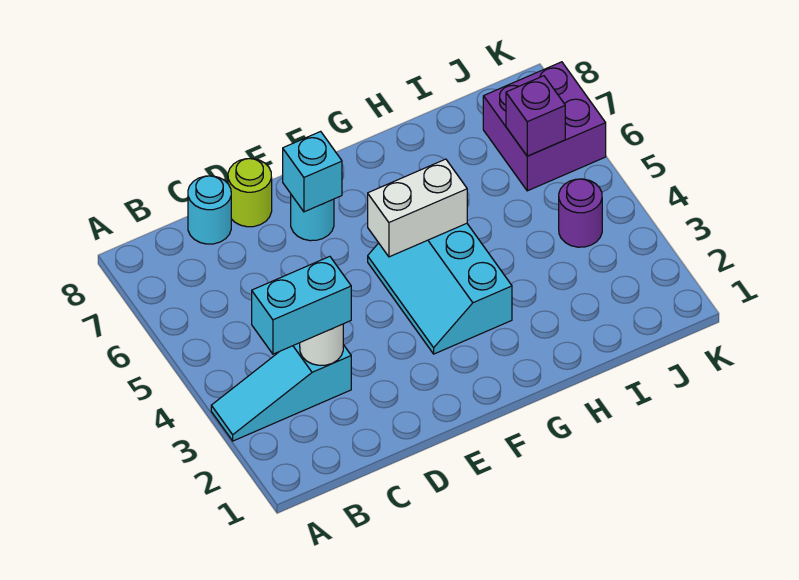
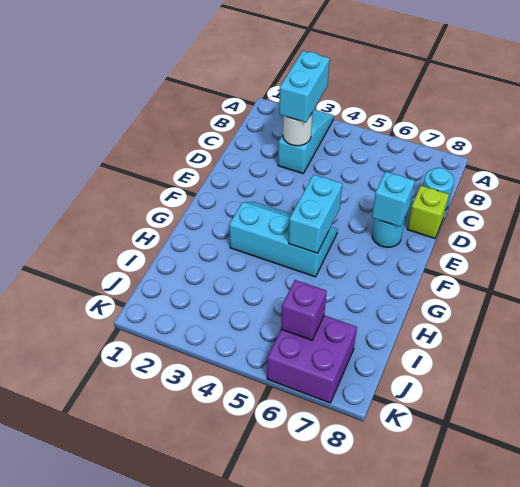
lime round brick D8 level 1 -> lime brick D8 level 1
white brick F5:G5 level 2 -> cyan brick F5:G5 level 2
purple round brick J4 level 1 -> none

